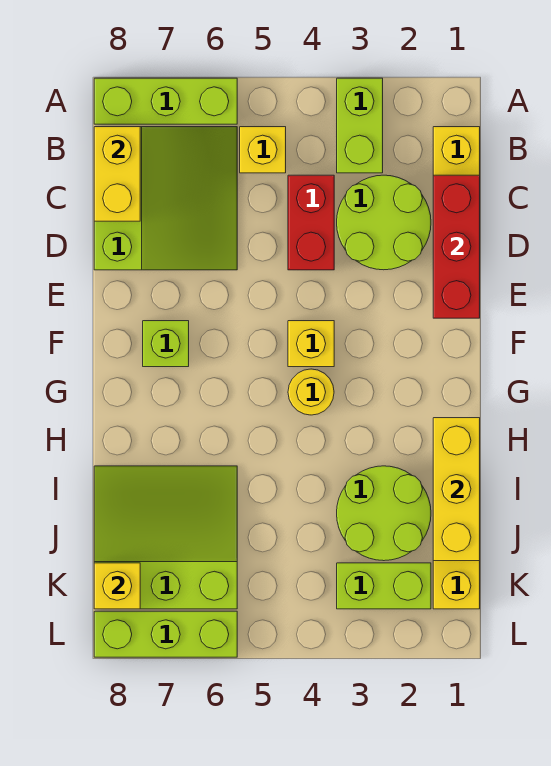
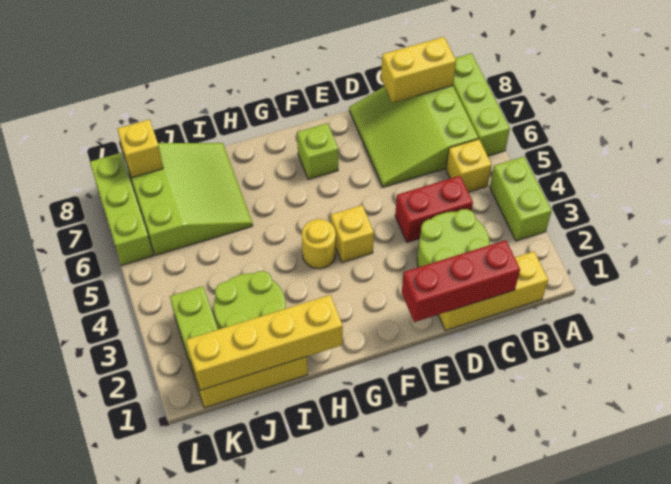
lime brick A3:B3 level 1 -> lime brick A3:A4 level 1
lime slope B6:D8 level 1 top 8 -> lime slope B6:D8 level 1 top B
yellow brick H1:J1 level 2 -> yellow brick H1:K1 level 2

